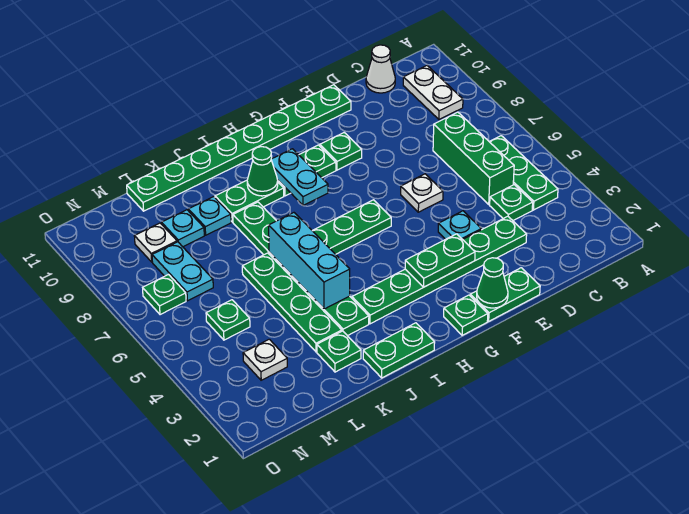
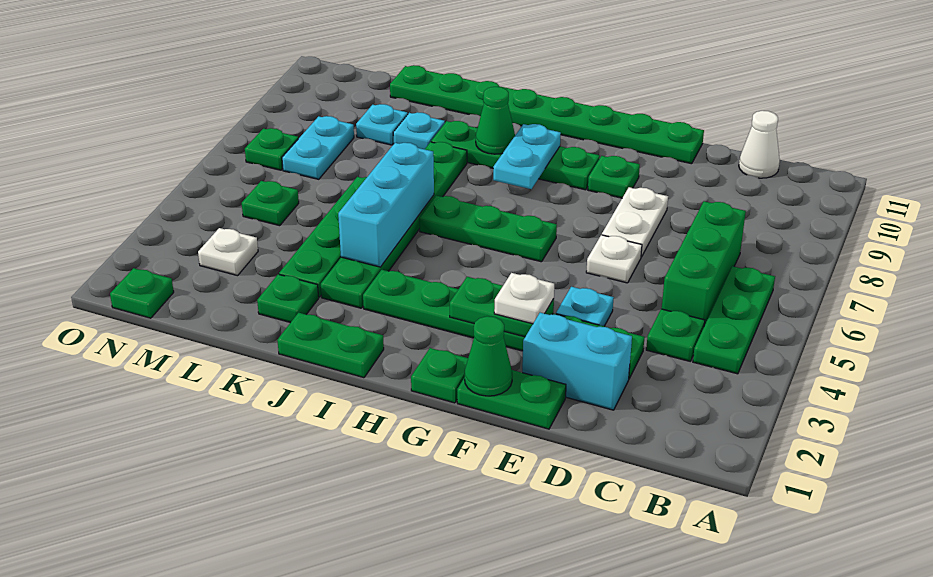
white plate B9:B10 level 1 -> white plate E7:E8 level 1
none -> cyan brick D2:E2 level 1
white plate M9 level 1 -> white plate F3 level 3
none -> green plate N1 level 1

